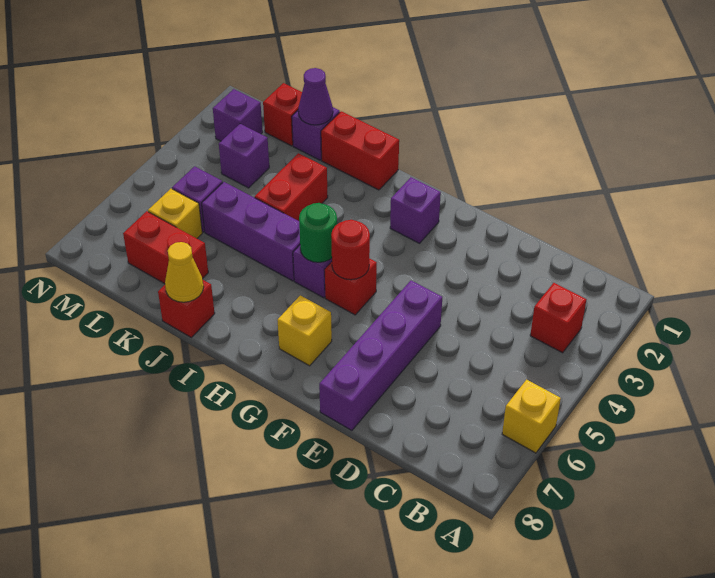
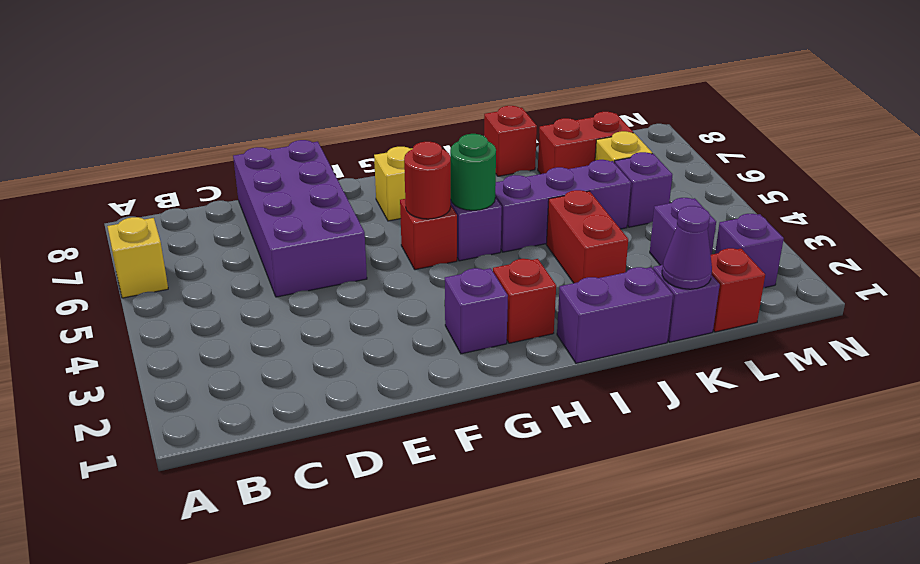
red brick B3 level 1 -> red brick H2 level 1
purple brick E5:E8 level 1 -> purple brick D5:E8 level 1
red brick I1:J1 level 1 -> purple brick I1:J1 level 1
yellow cone J8 level 2 -> none

